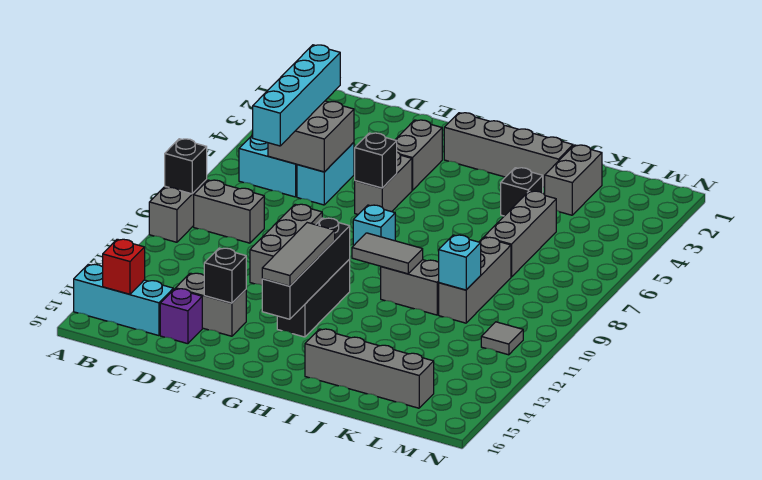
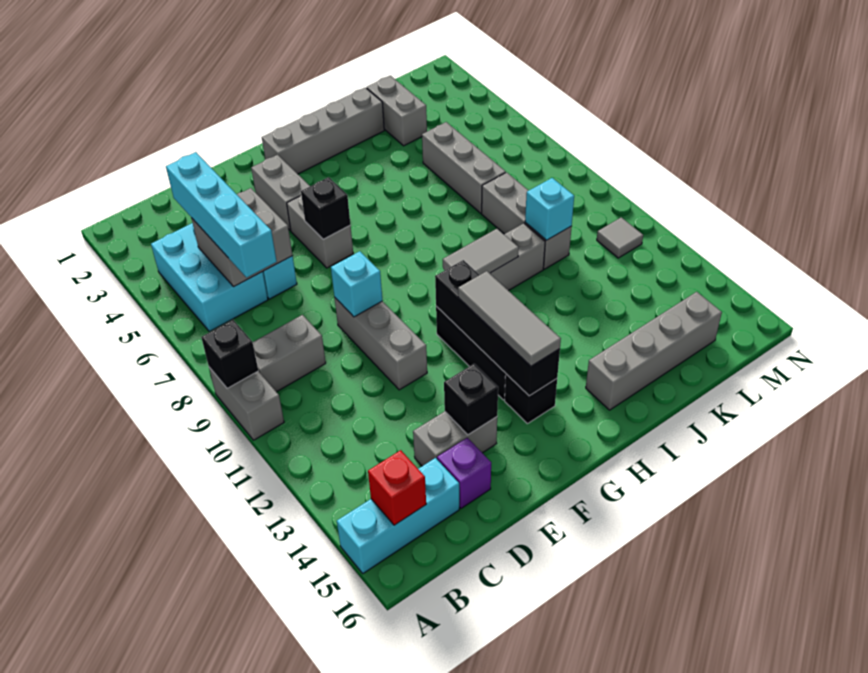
cyan brick G8 level 1 -> cyan brick E9 level 2
black brick J4 level 1 -> black brick G14 level 1

